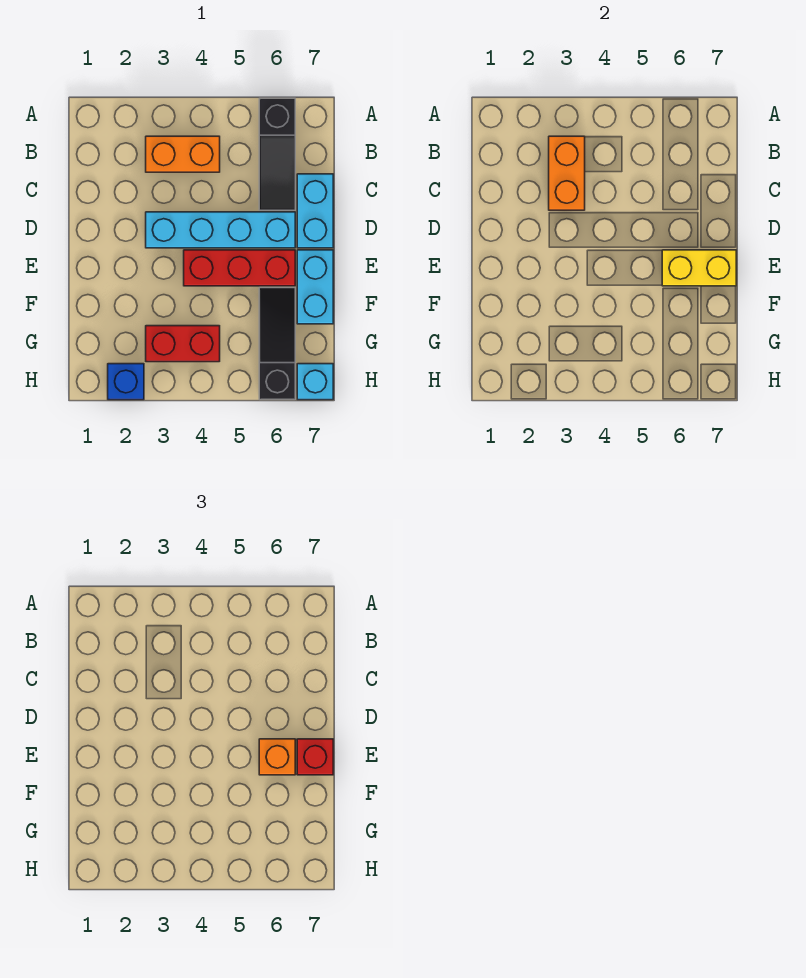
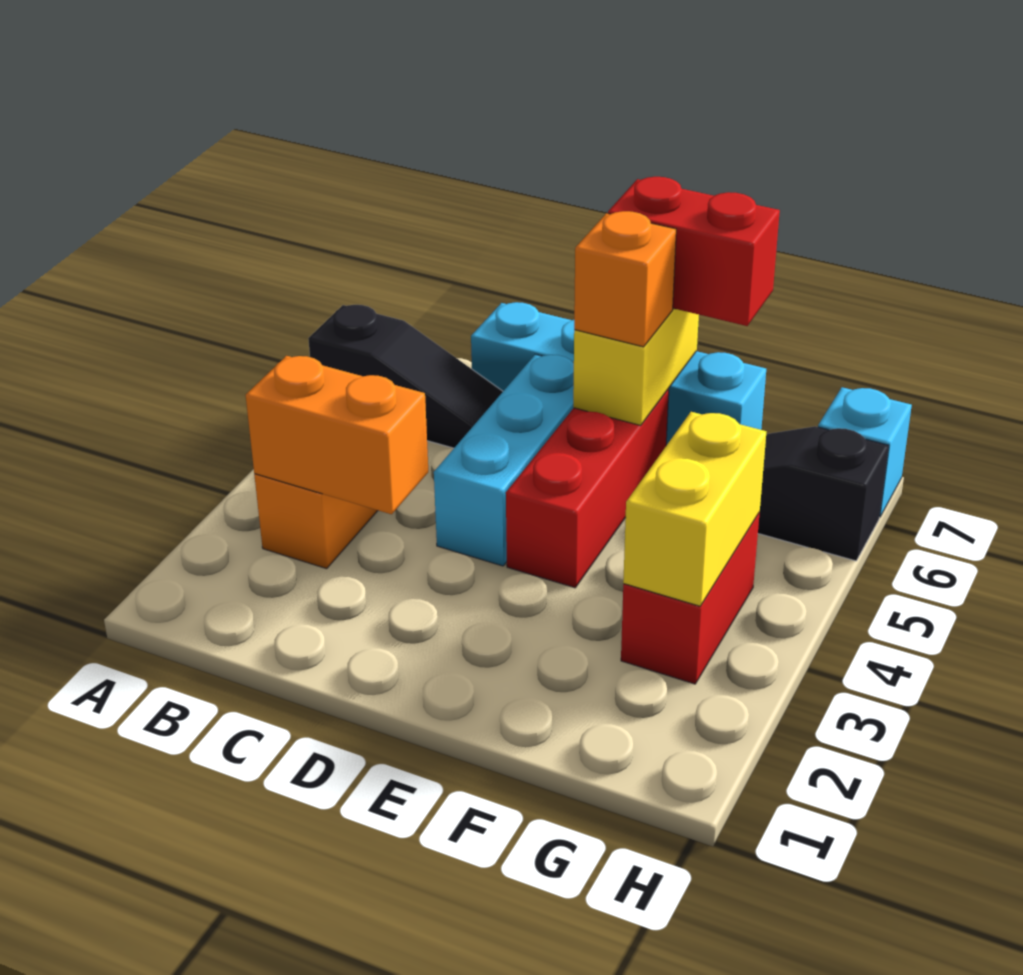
cyan brick D3:D6 level 1 -> cyan brick D4:D6 level 1
red brick E7 level 3 -> red brick E7:F7 level 3
none -> yellow brick G3:G4 level 2
blue brick H2 level 1 -> none

